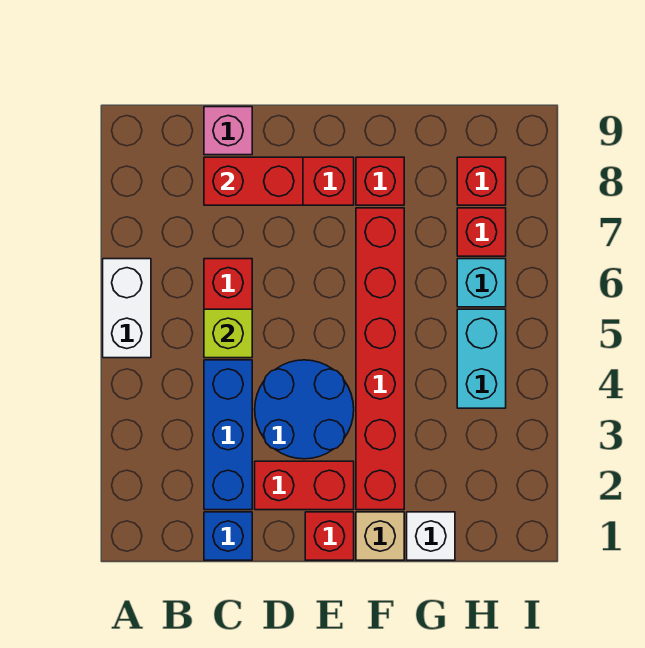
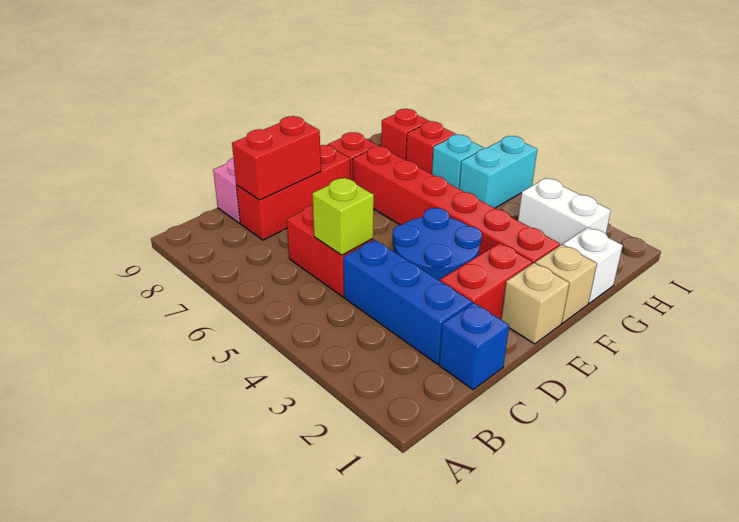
white brick A5:A6 level 1 -> white brick H2:H3 level 1
red brick E1 level 1 -> tan brick E1 level 1
cyan brick H4:H5 level 1 -> cyan brick H5:I5 level 1

